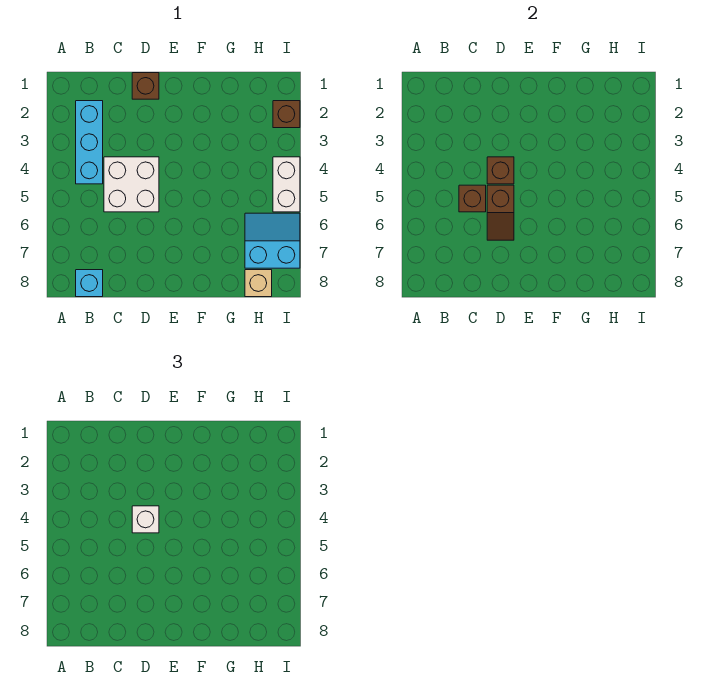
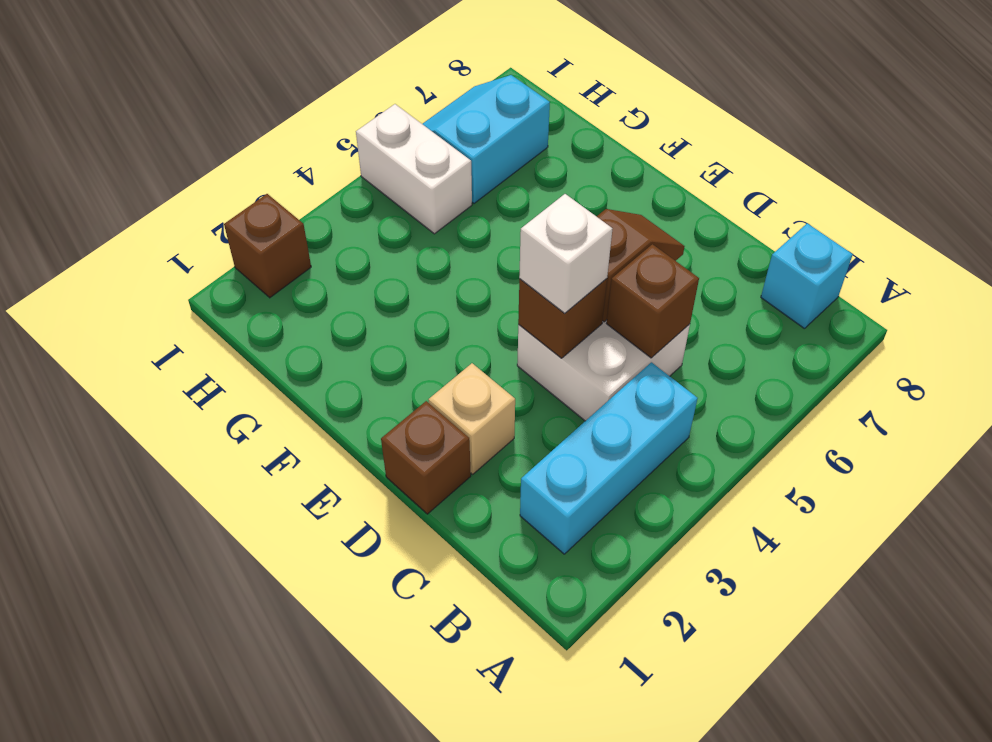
cyan slope H6:I7 level 1 top 7 -> cyan slope H6:I7 level 1 top H
tan brick H8 level 1 -> tan brick D2 level 1
white brick I4:I5 level 1 -> white brick H5:I5 level 1

